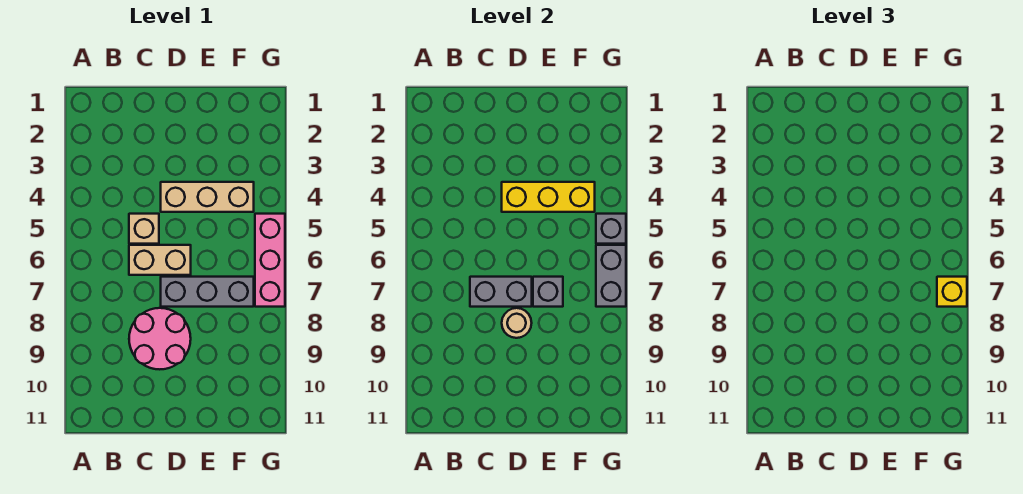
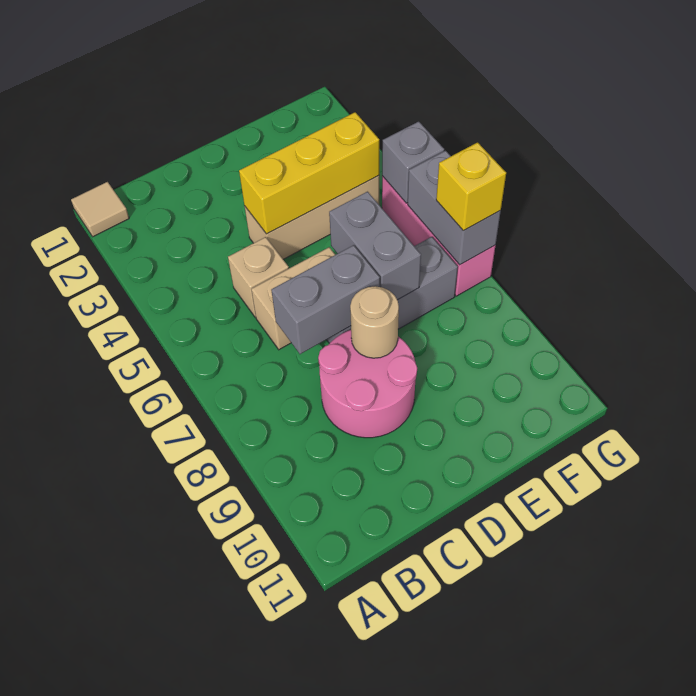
none -> tan tile A1 level 1
grey brick E7 level 2 -> grey brick E6:E7 level 2

